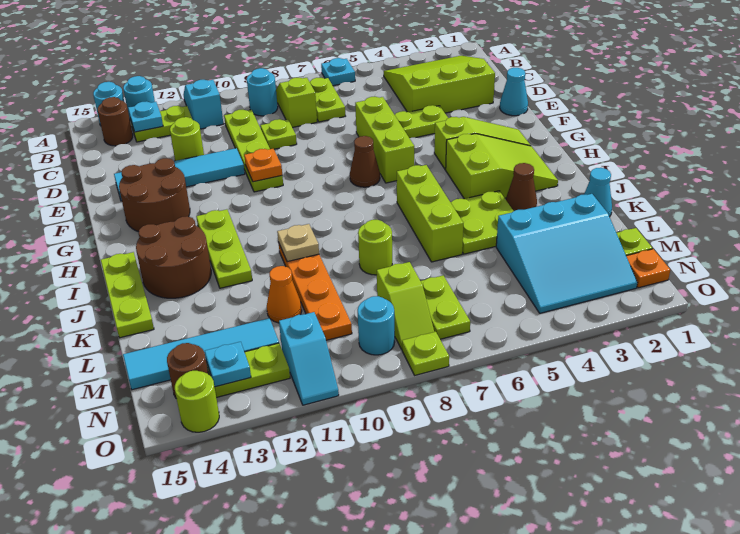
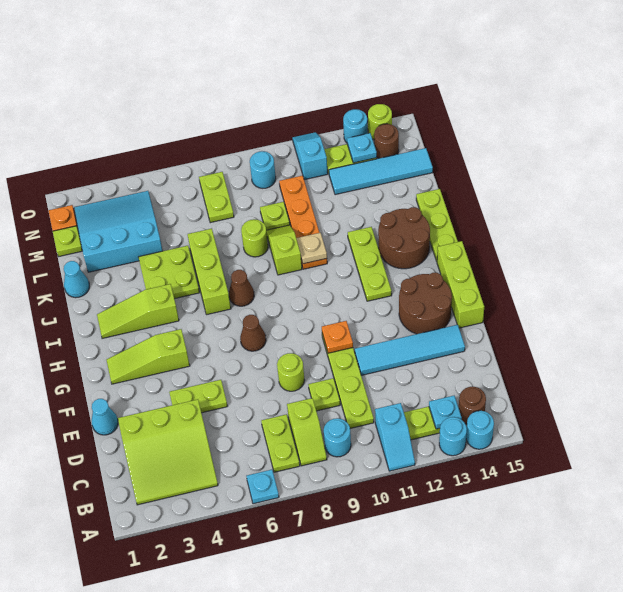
lime round brick D12 level 1 -> lime round brick E8 level 1
lime brick E6:G6 level 1 -> lime brick F15:H15 level 1
lime slope H2:I4 level 1 top 4 -> lime slope I2:I4 level 1 top 4
brown cone J3 level 1 -> brown cone I7 level 1
orange cone L11 level 1 -> none
lime slope M8:N8 level 1 top M -> lime slope J9:K9 level 1 top J
lime plate O8 level 1 -> lime plate L9 level 1
none -> cyan round brick O13 level 1

